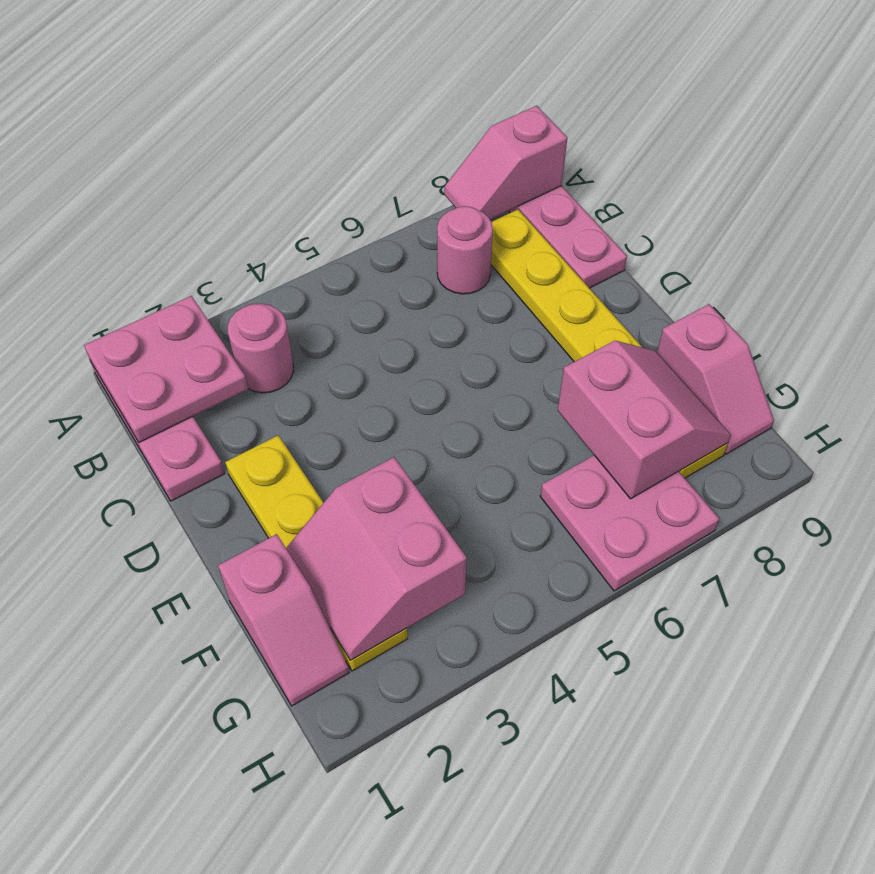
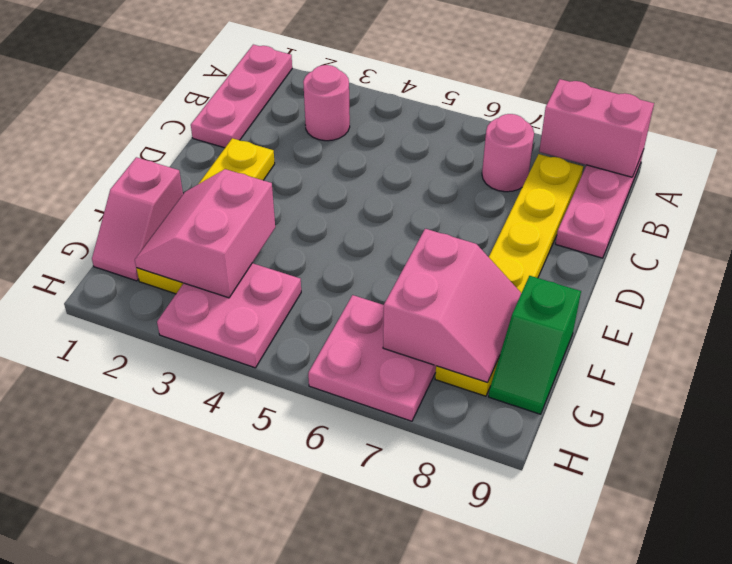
pink plate A1:B2 level 2 -> pink plate G3:H4 level 1
pink slope A8:A9 level 2 top 9 -> pink brick A8:A9 level 2
pink slope F9:G9 level 1 top F -> green slope F9:G9 level 1 top F

